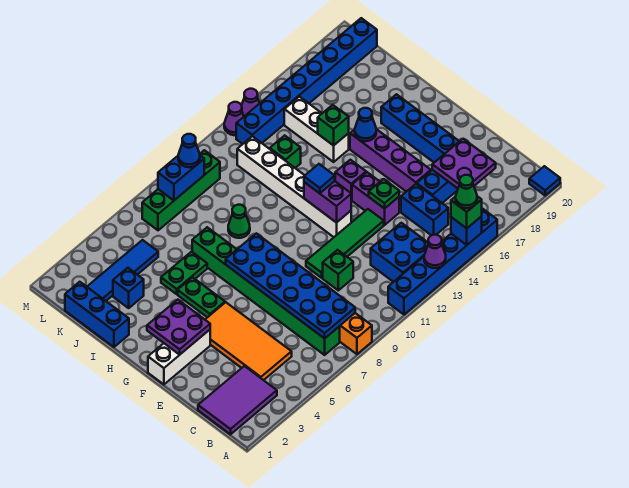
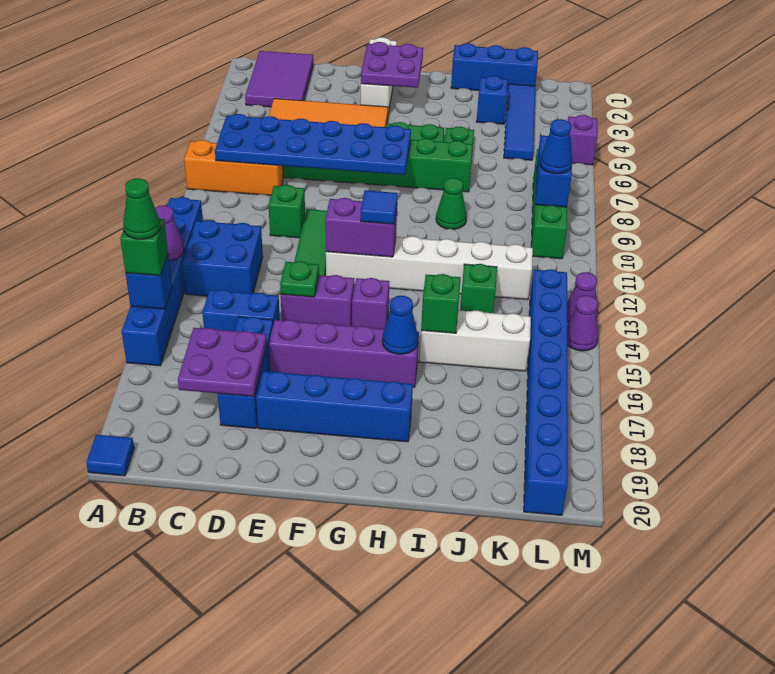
none -> purple brick M5 level 1

